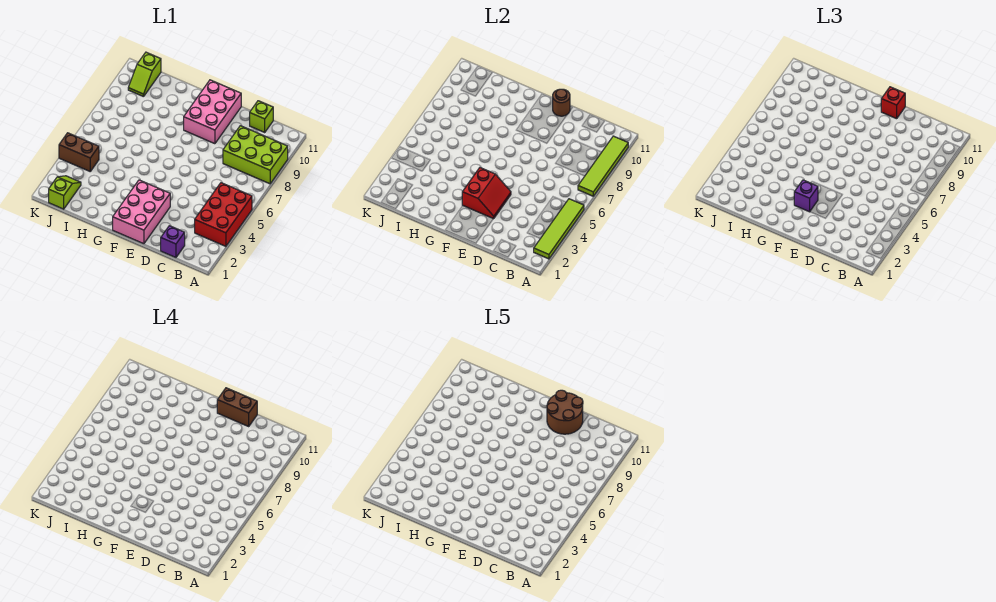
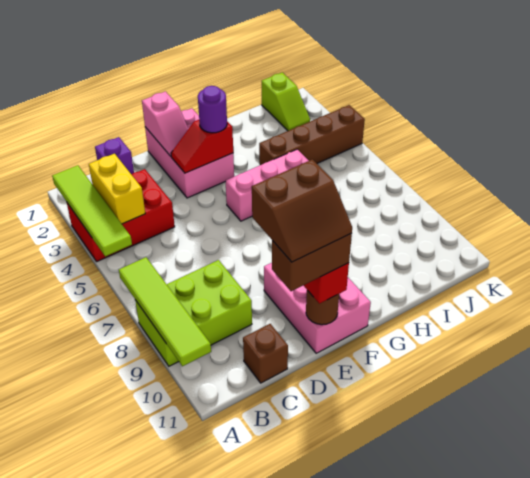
red brick A3:B5 level 1 -> red brick A3:C4 level 1
none -> yellow brick B3:B4 level 2
lime brick C11 level 1 -> brown brick C11 level 1
brown round brick D10:E11 level 5 -> brown slope D10:E11 level 5 top 10
none -> pink slope E1:E2 level 2 top 1
red slope E3:F4 level 2 top F -> red slope E3:F3 level 2 top F
purple brick F3 level 3 -> purple round brick F3 level 3
none -> pink brick F5:H5 level 1
brown brick J4:K4 level 1 -> brown brick H4:K4 level 1
lime slope J10:J11 level 1 top 11 -> none

